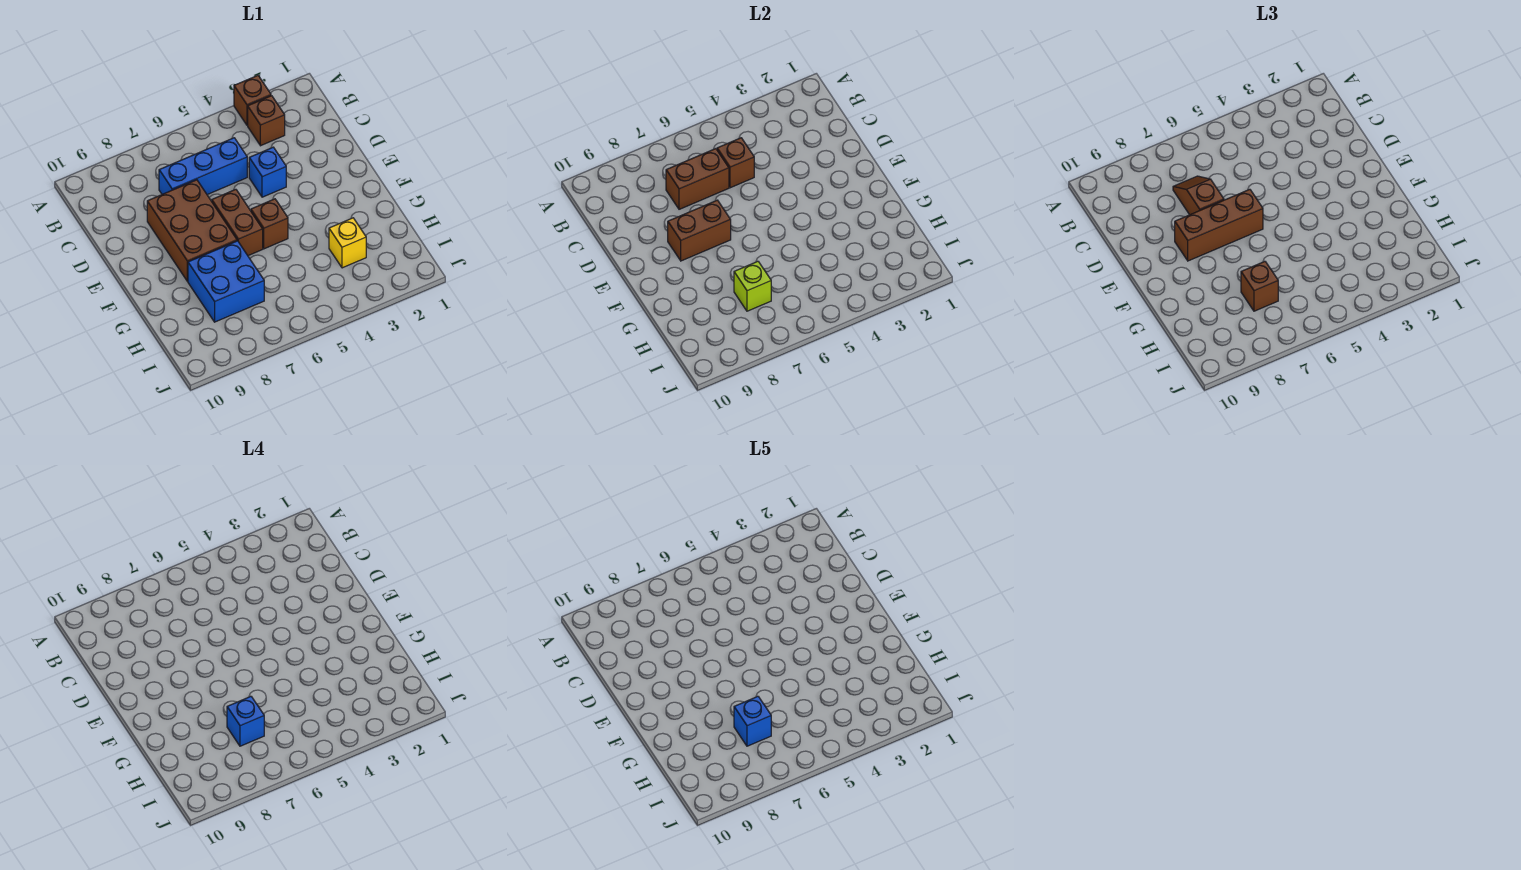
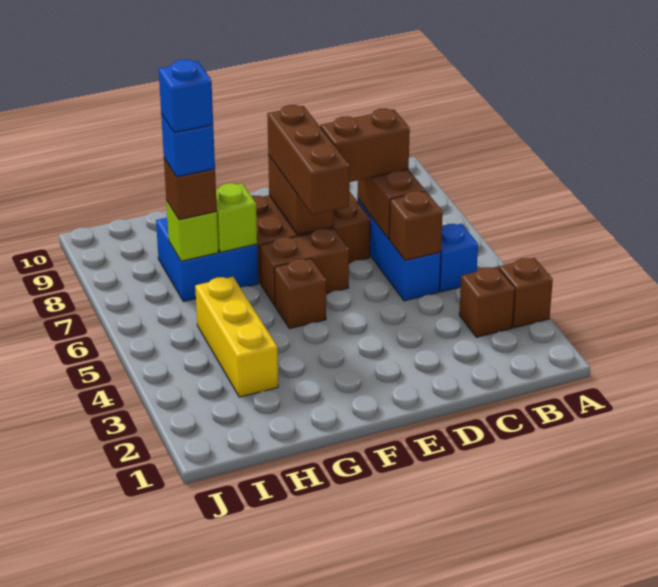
brown slope C7:D7 level 3 top D -> brown brick C7:D7 level 3
blue brick D4 level 1 -> blue brick B5 level 1
none -> lime brick G7 level 2
yellow brick H3 level 1 -> yellow brick H3:H5 level 1

